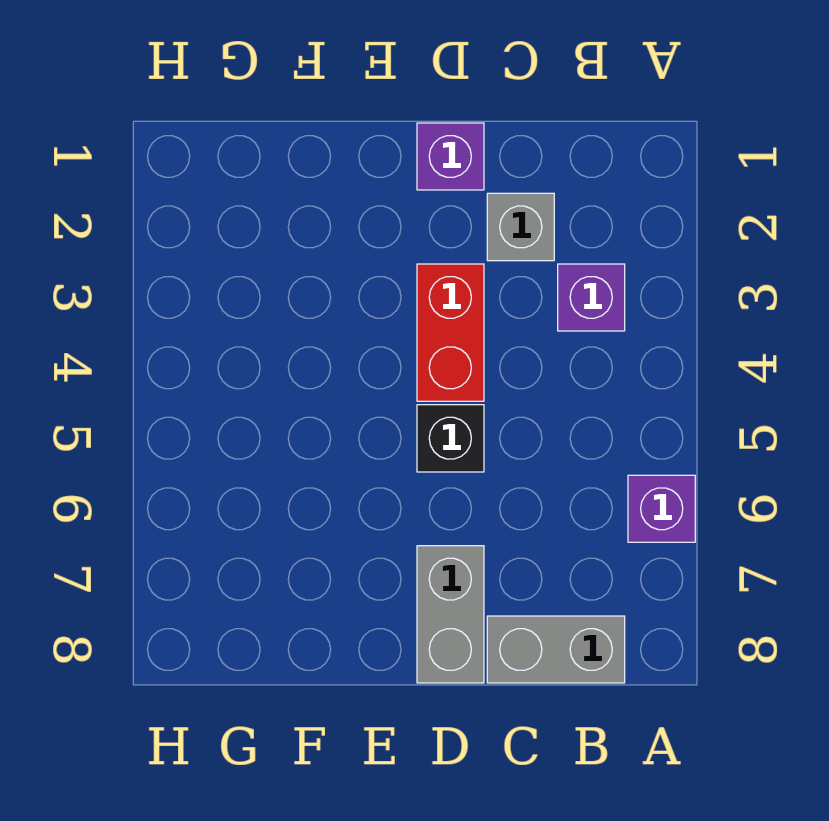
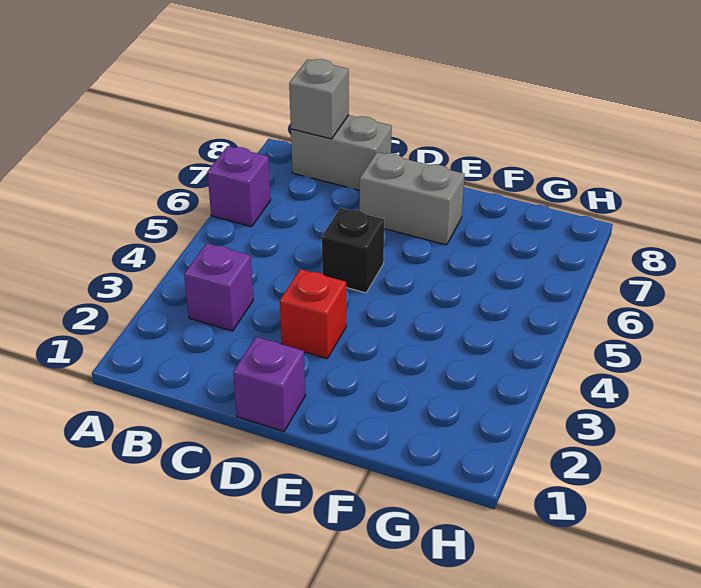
grey brick C2 level 1 -> grey brick B8 level 2
red brick D3:D4 level 1 -> red brick D3 level 1
grey brick D7:D8 level 1 -> grey brick D7:E7 level 1

